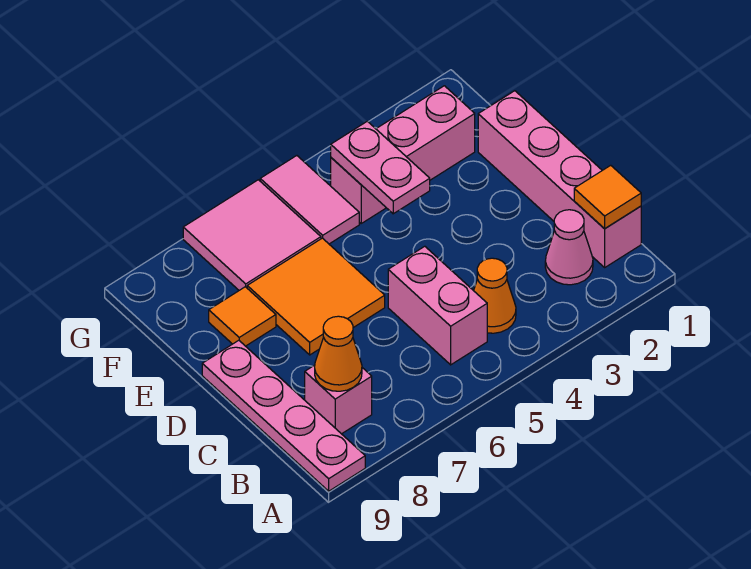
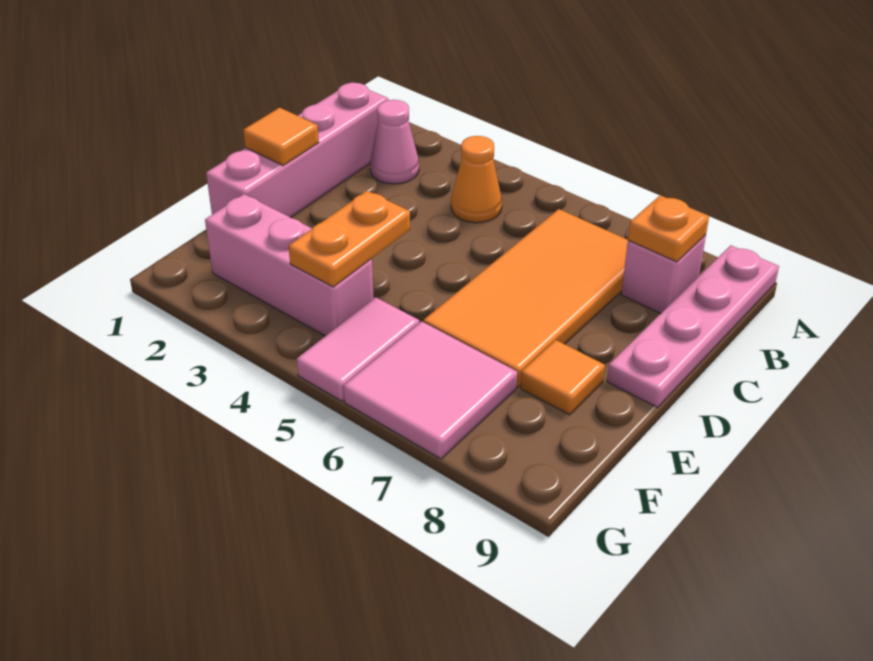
orange tile B1 level 2 -> orange tile D1 level 2
pink brick B5:C5 level 1 -> none
orange cone B8 level 2 -> orange plate B8 level 2
orange tile D6:E7 level 1 -> orange tile B6:E7 level 1
pink plate E4:F4 level 2 -> orange plate E4:F4 level 2

